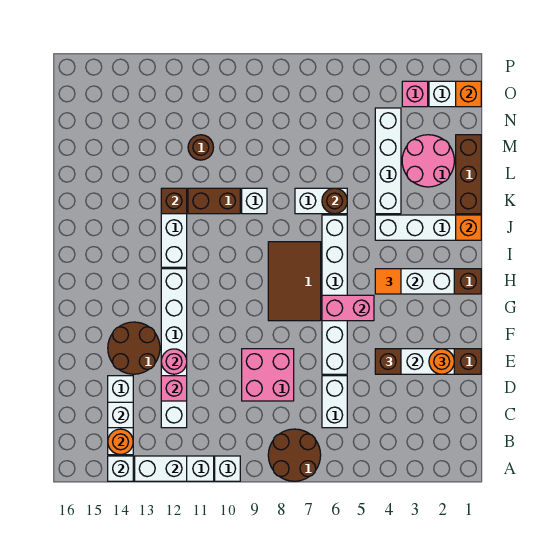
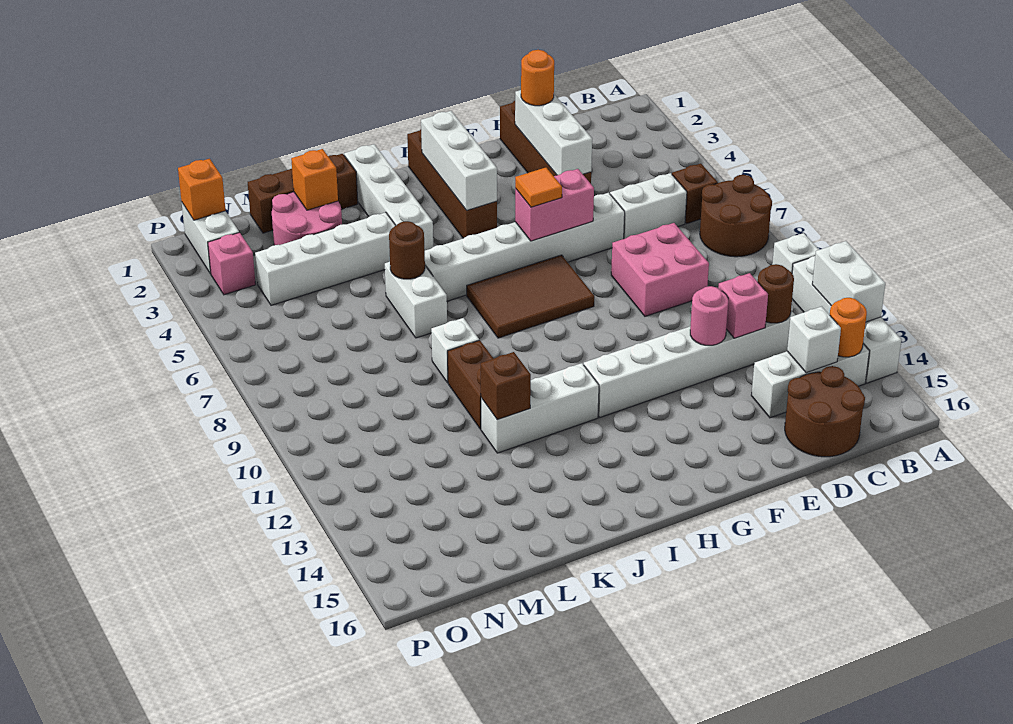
white brick A14 level 2 -> none
brown brick E4 level 3 -> brown brick B6 level 1
brown round brick E13:F14 level 1 -> brown round brick C15:D16 level 1
pink brick G5:G6 level 2 -> pink brick F6:G6 level 2
orange tile H4 level 3 -> orange tile G6 level 3
orange brick J1 level 2 -> orange brick L2 level 2
brown round brick M11 level 1 -> brown round brick C12 level 2

